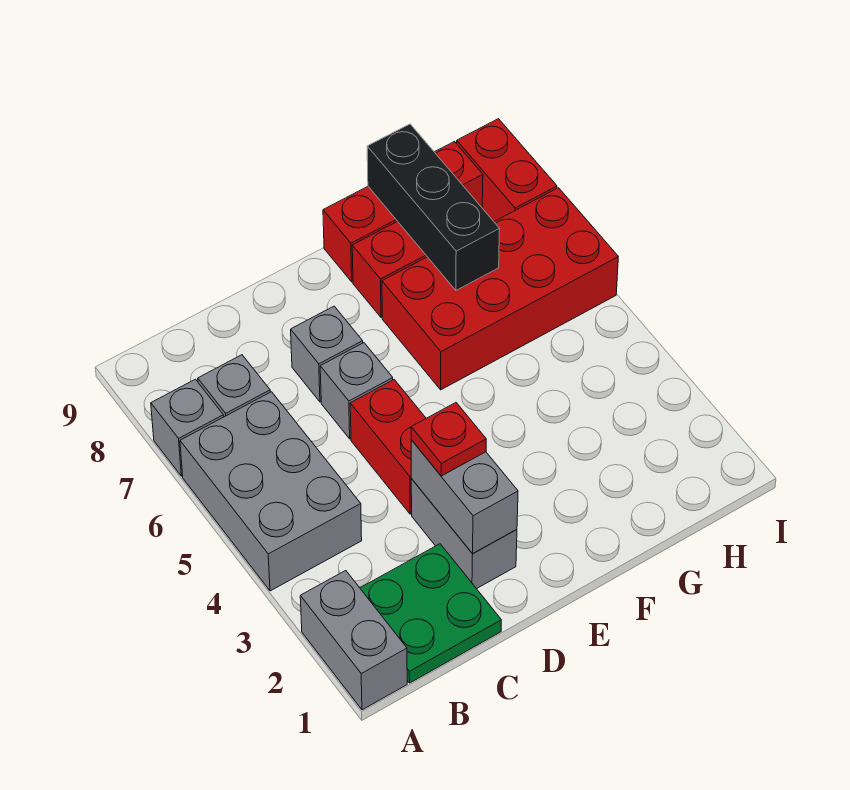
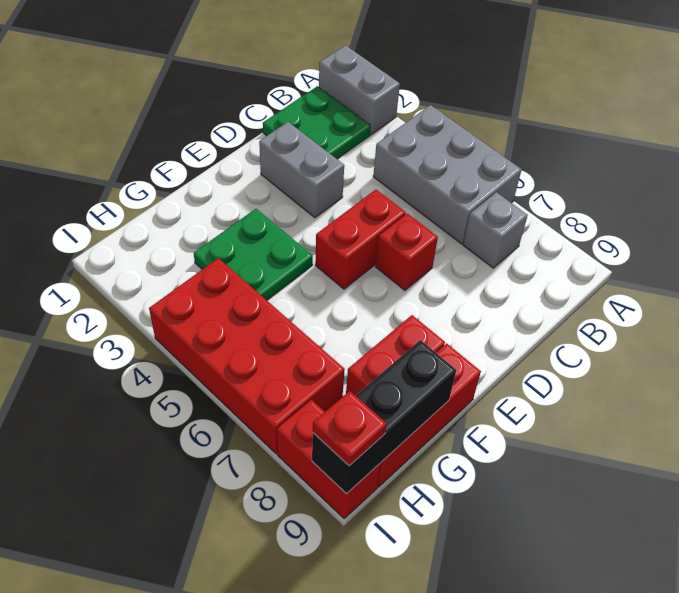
grey brick A7 level 1 -> none
grey brick D2:D3 level 2 -> none
red plate D3 level 3 -> red plate I9 level 3
red brick D4:D5 level 1 -> red brick D5:E5 level 1
grey brick D6 level 1 -> red brick D6 level 1
grey brick D7 level 1 -> none
none -> green plate F3:G4 level 1
red brick F6:I7 level 1 -> red brick H4:I7 level 1
black brick G7:G9 level 2 -> black brick G9:I9 level 2

